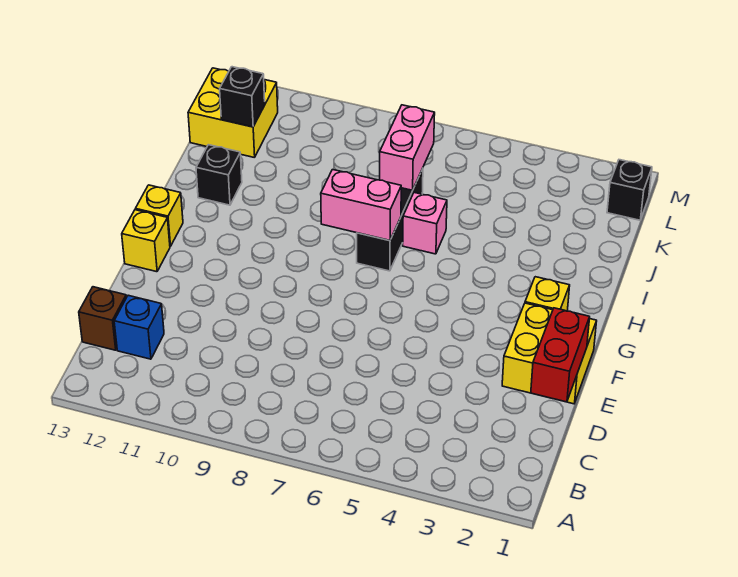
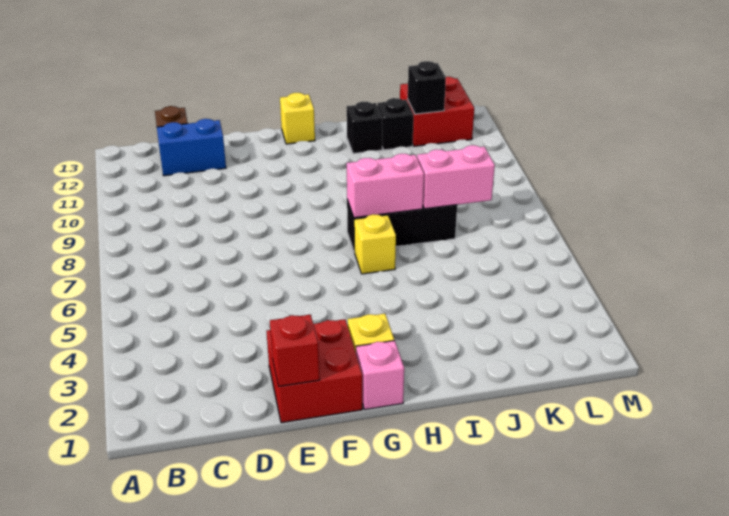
blue brick C12 level 1 -> blue brick C12:D12 level 1
red brick D1:E1 level 2 -> red brick E1 level 2
yellow brick E1:F2 level 1 -> red brick E1:F2 level 1
yellow brick F13 level 1 -> yellow brick H6 level 1
pink brick H7:H8 level 2 -> pink brick H7:I7 level 2
pink brick I6 level 1 -> pink brick G1 level 1
yellow brick K12:L13 level 1 -> red brick K12:L13 level 1
black brick L1 level 1 -> black brick J12 level 1

